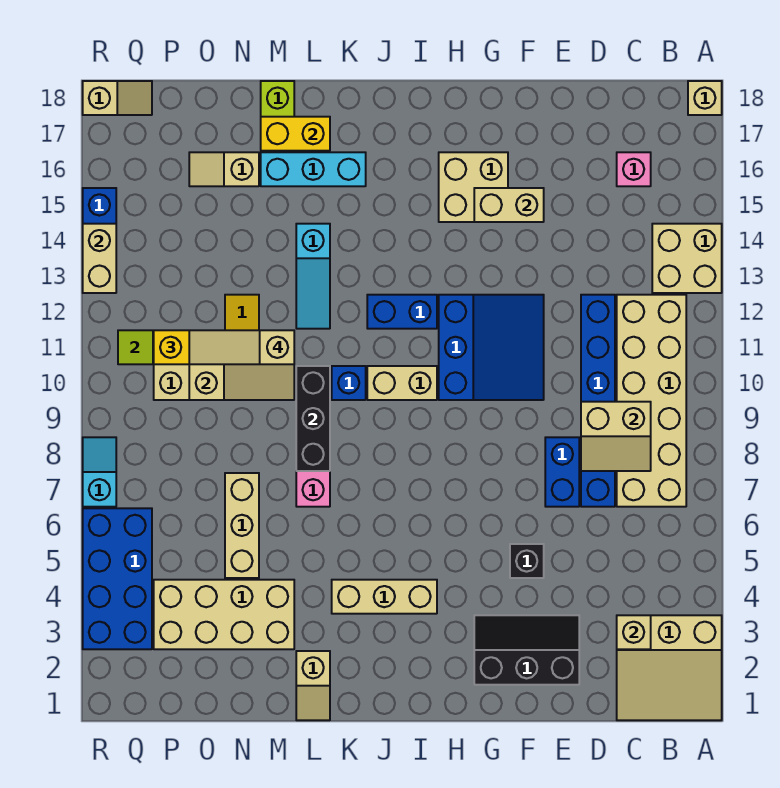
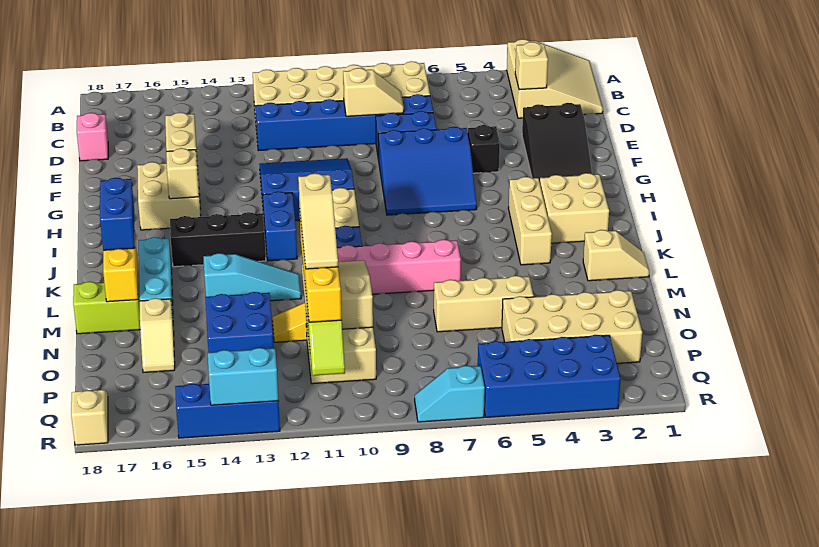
tan brick A13:B14 level 1 -> tan brick I2:J3 level 1
tan brick A18 level 1 -> tan brick H15 level 2
tan slope C8:D9 level 2 top 9 -> tan slope D8:D9 level 2 top 9
pink brick C16 level 1 -> pink brick D18 level 1
black slope E2:G3 level 1 top 2 -> black slope E2:G3 level 1 top E
none -> blue slope F6:H8 level 1 top F
none -> blue brick K17:L17 level 3
black brick L8:L10 level 2 -> black brick J13:J15 level 1
tan brick M3:P4 level 1 -> tan brick O2:P5 level 1
none -> blue brick N13:O14 level 1
tan brick R13:R14 level 2 -> cyan brick R13:R14 level 2

